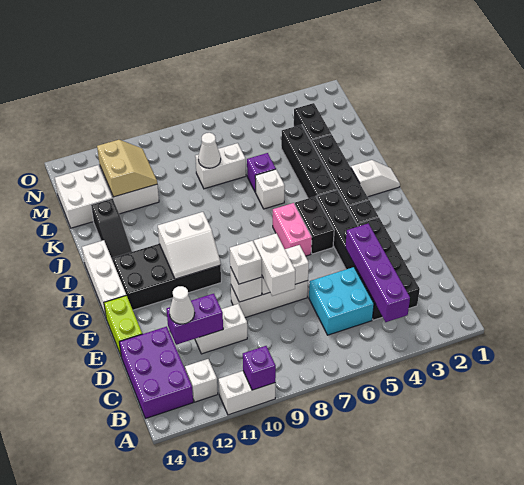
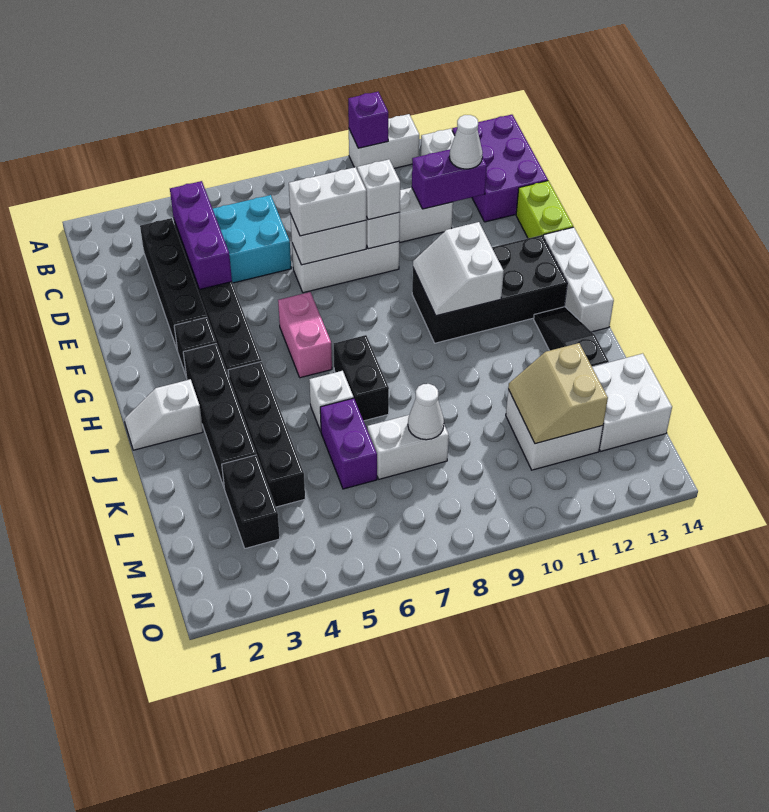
purple brick B4:E4 level 2 -> purple brick C4:E4 level 2
white brick D8:E8 level 3 -> white brick E7:E8 level 3
black brick G5:H5 level 1 -> black brick I7:J7 level 1
white slope G10:H11 level 2 top H -> white slope G10:H11 level 2 top 11
purple brick K6 level 1 -> purple brick K6:L6 level 1

